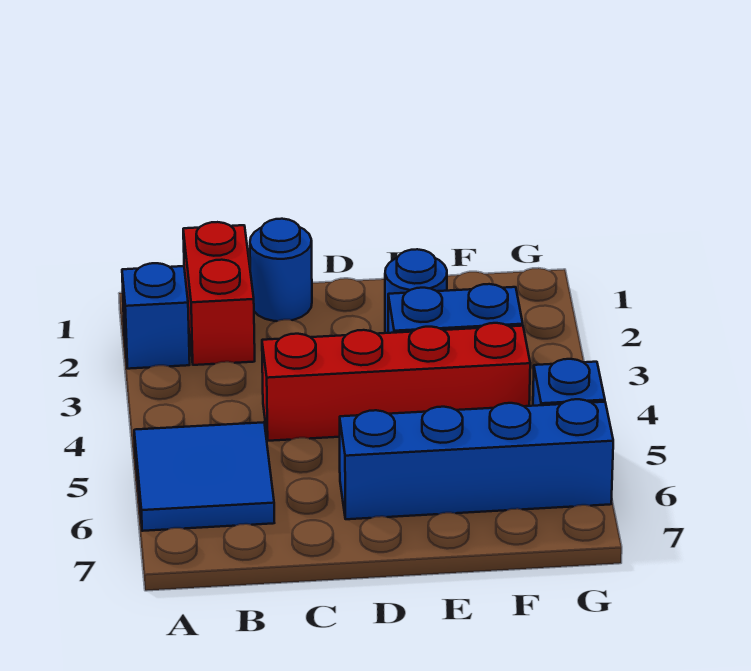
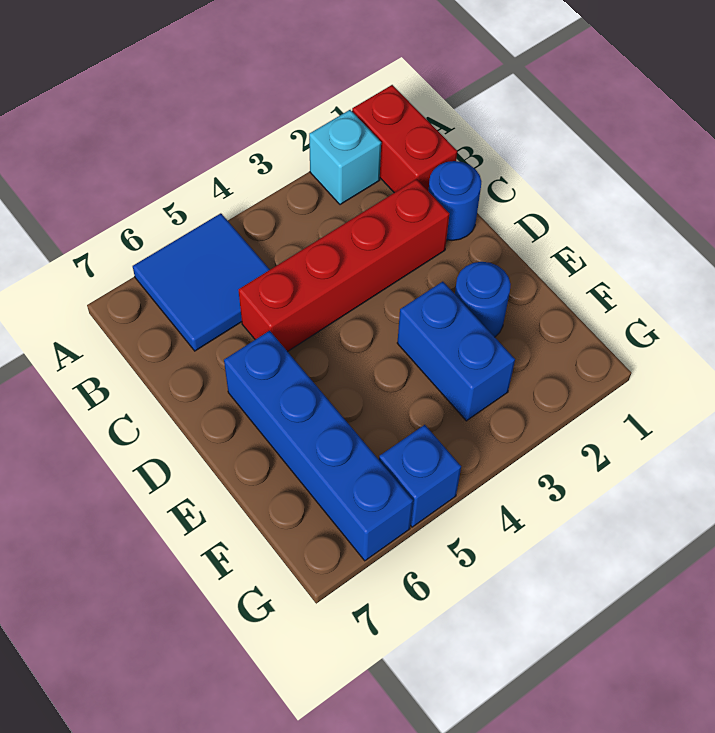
blue brick A2 level 1 -> cyan brick A2 level 1
red brick B1:B2 level 1 -> red brick A1:B1 level 1
red brick C4:F4 level 1 -> red brick C2:C5 level 1

